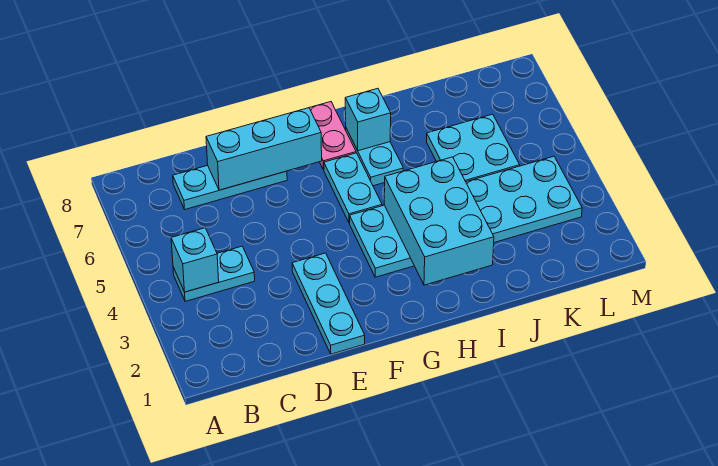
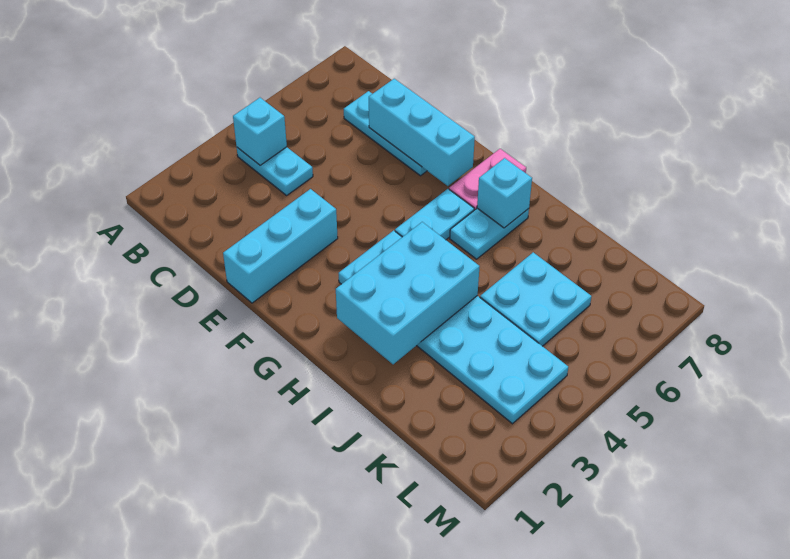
cyan plate E1:E3 level 1 -> cyan brick E1:E3 level 1

